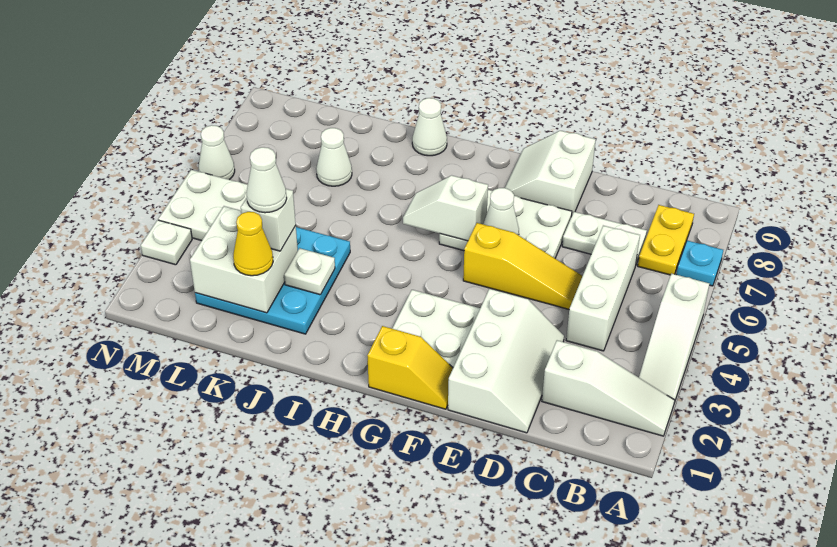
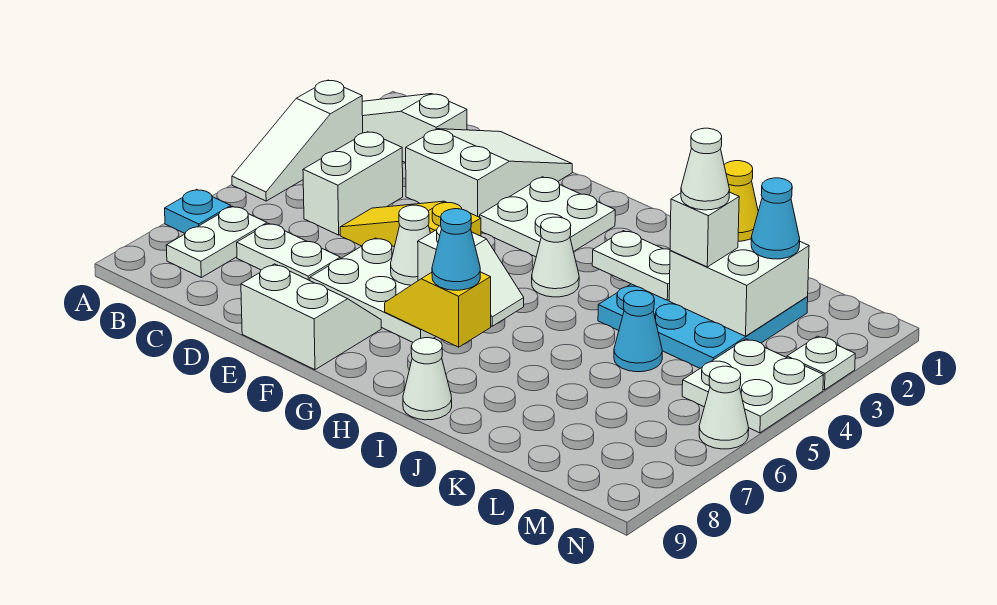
white slope A3:A5 level 1 top 5 -> white slope A3:A5 level 1 top 3
yellow plate B7:B8 level 1 -> white plate B7:B8 level 1
white brick C4:C6 level 1 -> white brick C4:C5 level 1
white slope D1:E3 level 1 top E -> white slope D1:E3 level 1 top 3
white slope E8:F9 level 1 top E -> white slope E8:F9 level 1 top 9
yellow slope F1:G1 level 1 top G -> yellow slope G7:H7 level 2 top H
none -> cyan cone H7 level 3
white plate J3 level 2 -> white plate I3:J3 level 2
none -> cyan cone K5 level 1
white cone K7 level 1 -> white cone H4 level 1
none -> cyan cone L2 level 3

